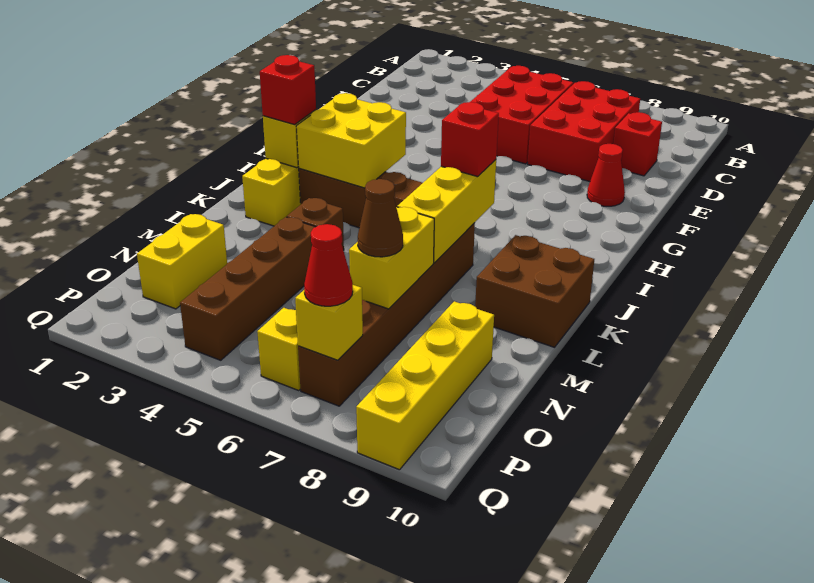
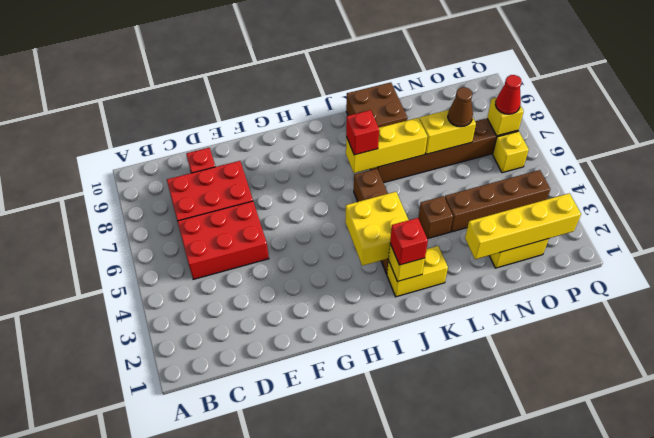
red cone F9 level 1 -> none
yellow brick N9:Q9 level 1 -> yellow brick M2:P2 level 2

